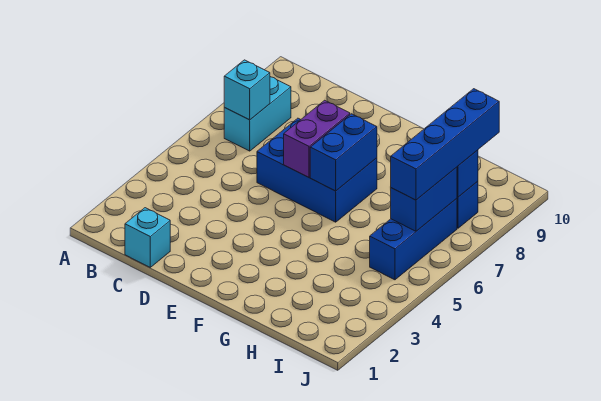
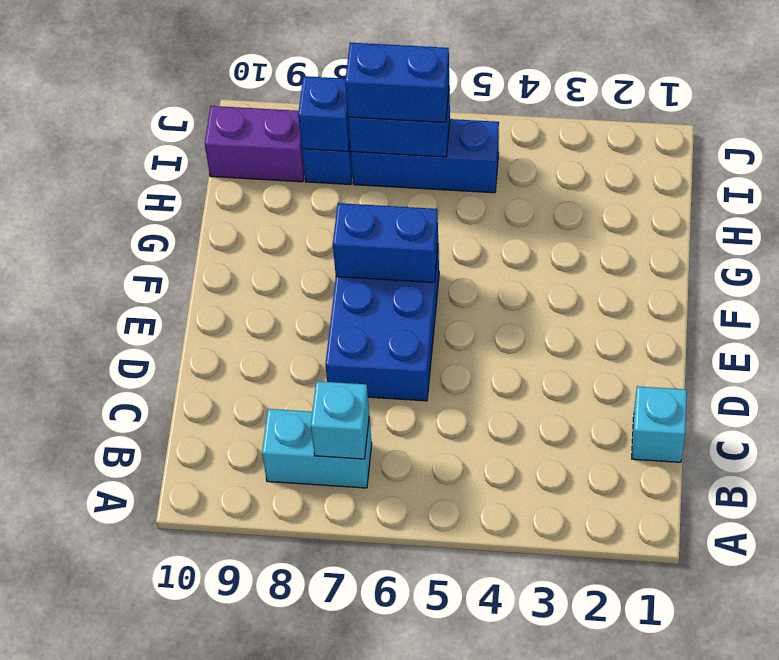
purple brick E6:E7 level 2 -> purple brick I9:I10 level 1
blue brick I6:I9 level 3 -> blue brick I6:I7 level 3

